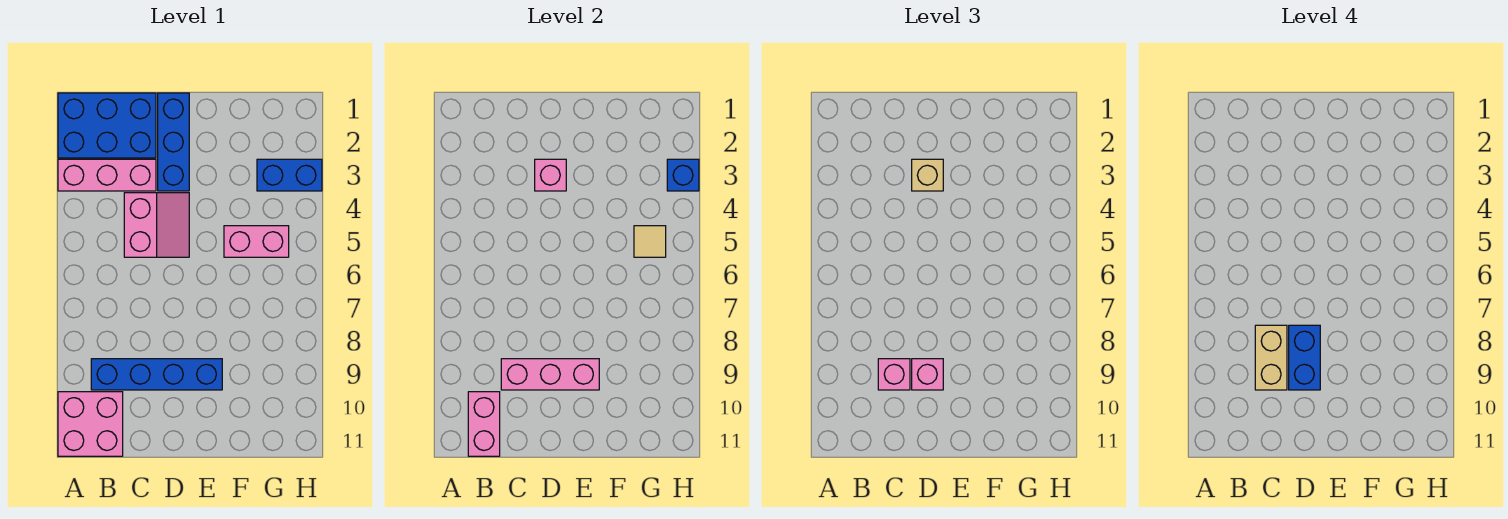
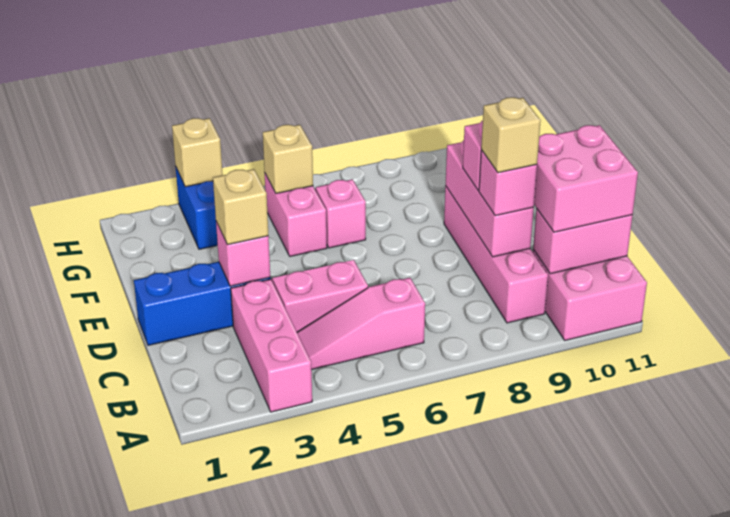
blue brick A1:C2 level 1 -> none
none -> pink slope B4:B6 level 1 top 6
blue brick B9:E9 level 1 -> pink brick B9:E9 level 1
none -> pink brick B10:C11 level 3
tan brick C8:C9 level 4 -> tan brick C9 level 4
blue brick D8:D9 level 4 -> none
none -> pink brick F6 level 1
tan tile G5 level 2 -> tan brick G5 level 2
blue brick H3 level 2 -> tan brick H3 level 2

